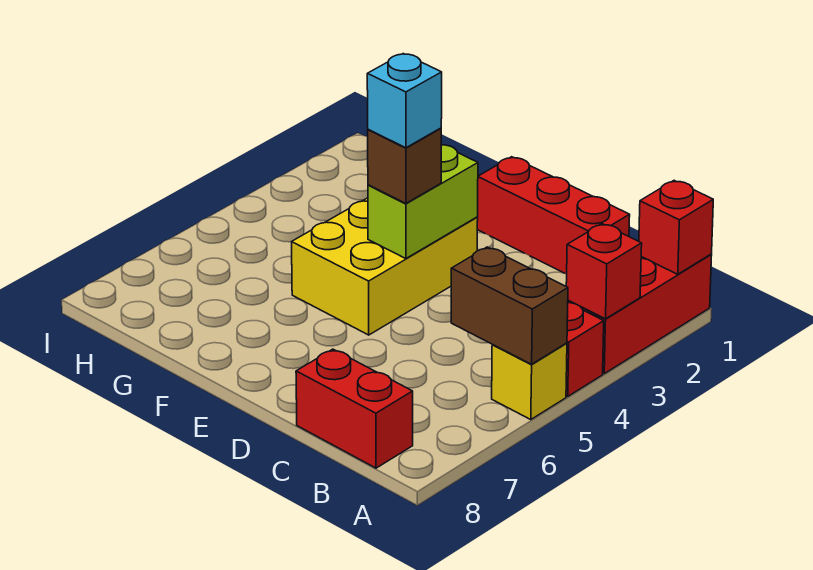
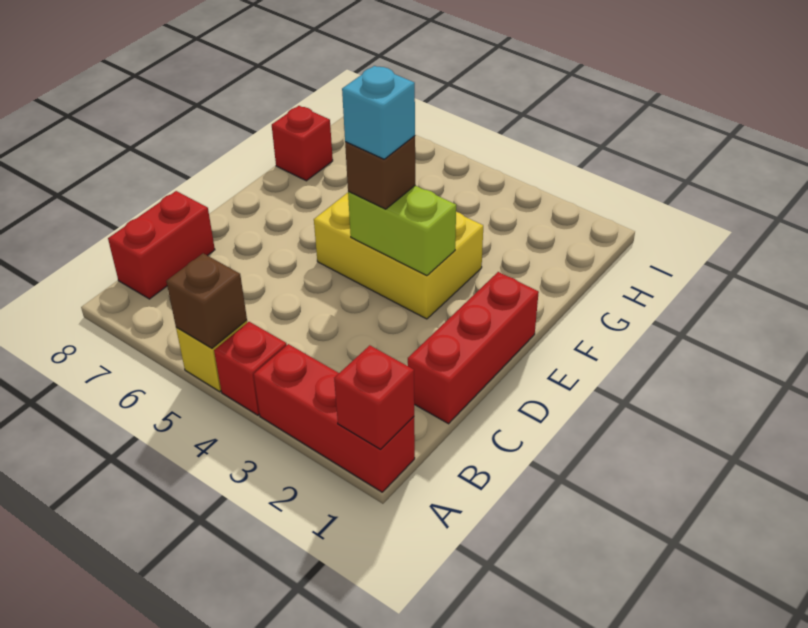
red brick A3 level 2 -> red brick G8 level 1
brown brick A5:B5 level 2 -> brown brick A5 level 2

